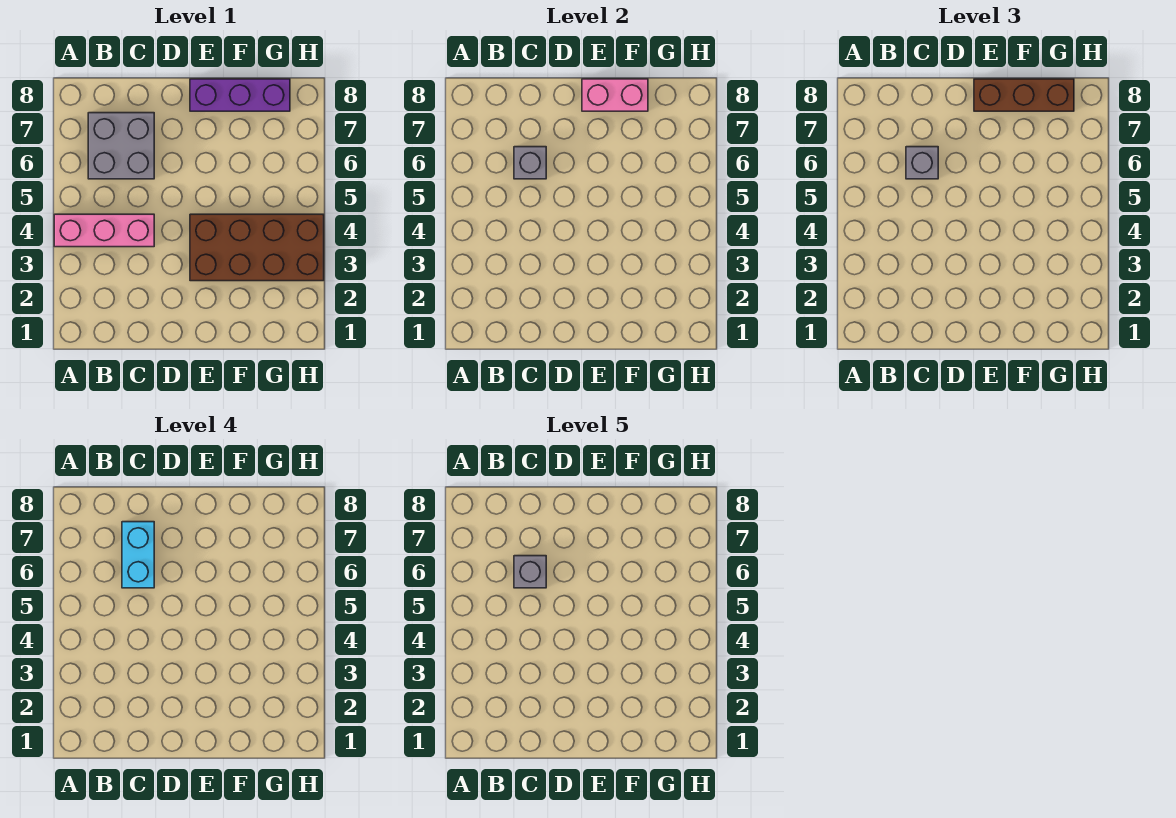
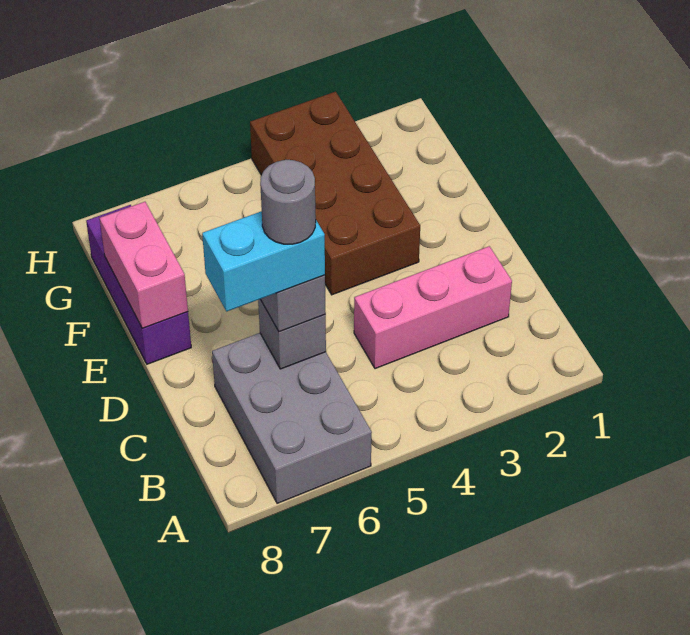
pink brick A4:C4 level 1 -> pink brick C2:C4 level 1
grey brick B6:C7 level 1 -> grey brick A6:C7 level 1
grey brick C6 level 5 -> grey round brick C6 level 5
brown brick E8:G8 level 3 -> none

